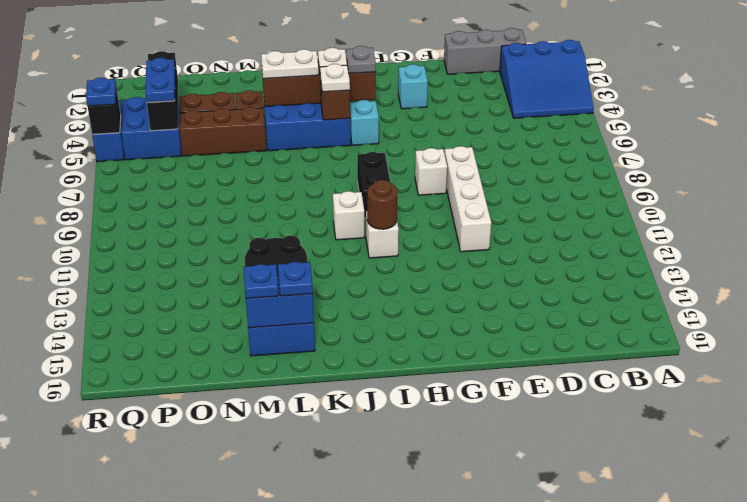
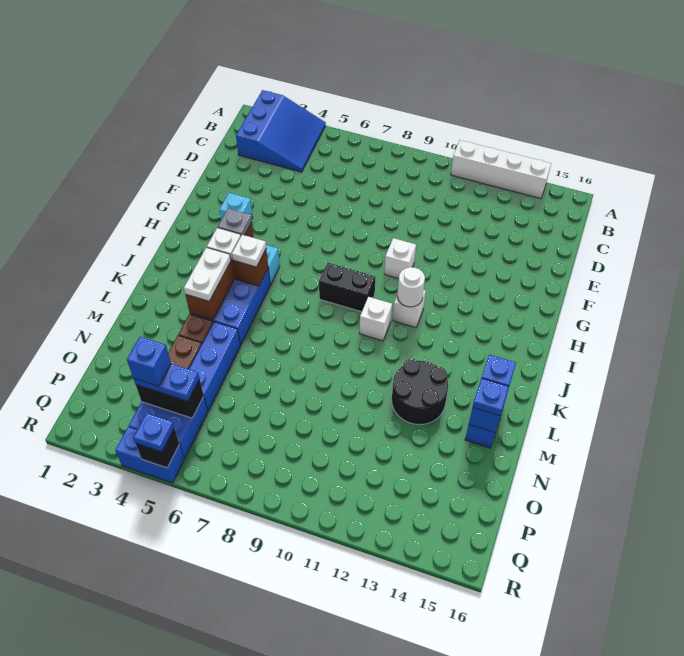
grey brick C1:E1 level 1 -> none
white brick F8:F11 level 1 -> white brick A11:A14 level 1
white brick G8 level 1 -> white brick G10 level 1
brown round brick I11 level 2 -> white round brick I11 level 2
brown brick M5:O5 level 1 -> blue brick M5:O5 level 1
black brick P3:P5 level 2 -> black brick P4:P5 level 2
none -> blue brick P4 level 4

